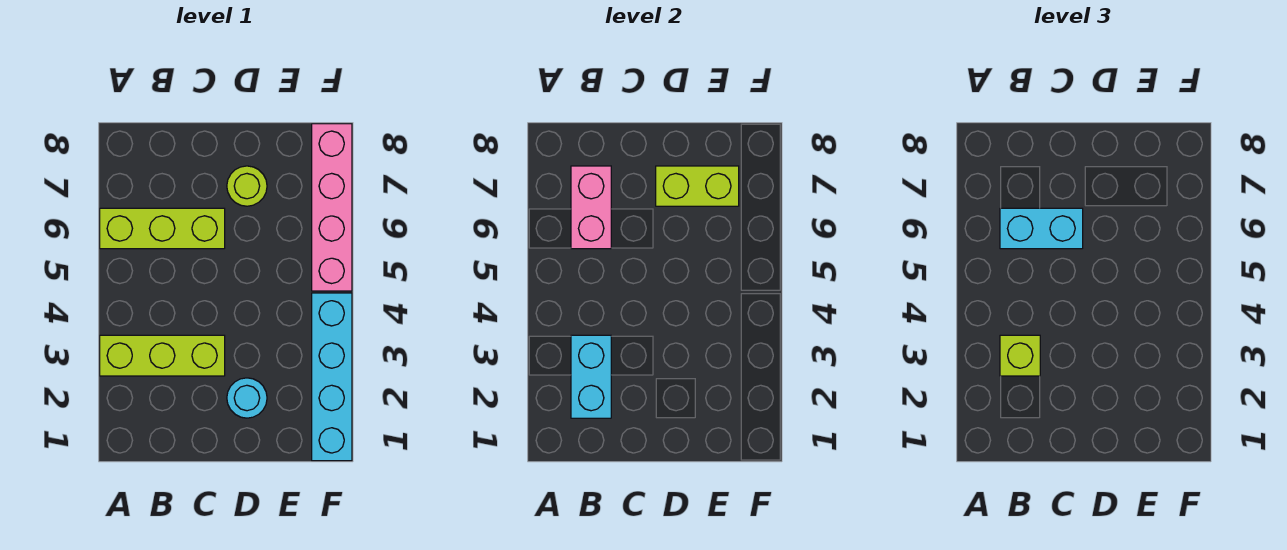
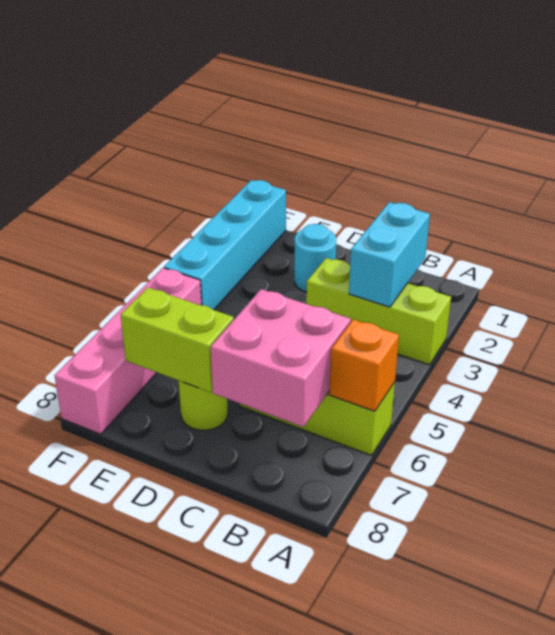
none -> orange brick A6 level 2
lime brick B3 level 3 -> none
pink brick B6:B7 level 2 -> pink brick B6:C7 level 2
cyan brick B6:C6 level 3 -> none

